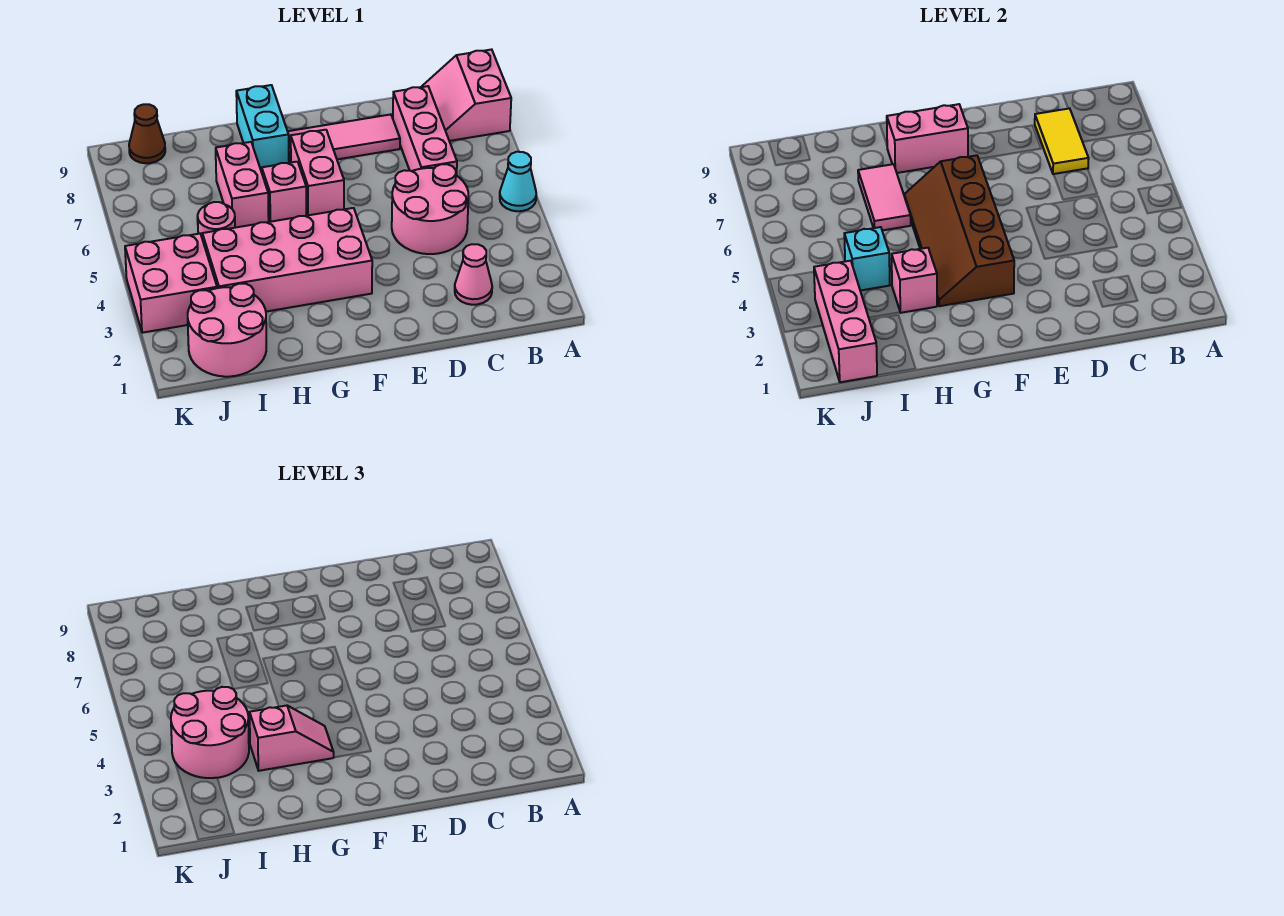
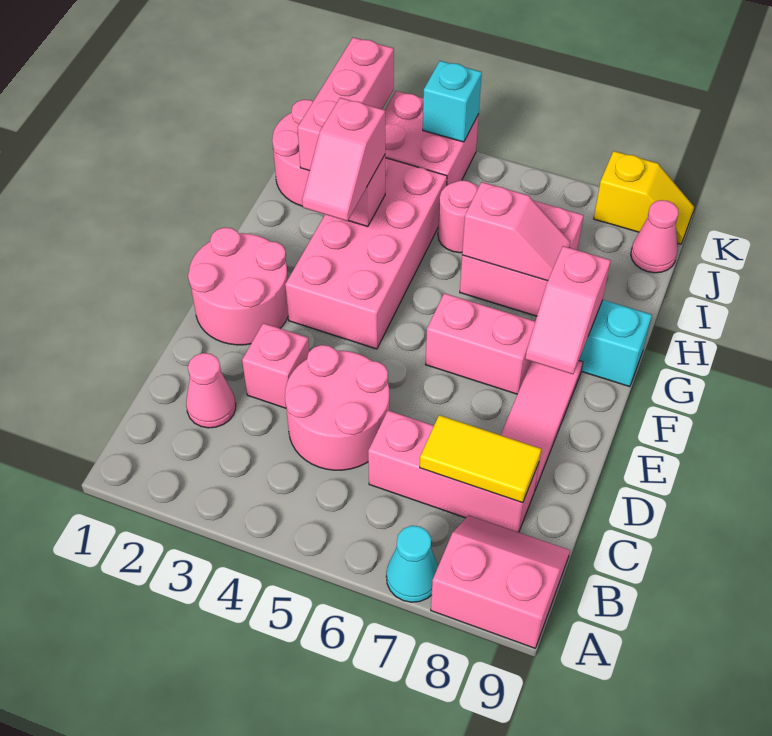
cyan cone A5 level 1 -> cyan cone A7 level 1
brown slope F3:G6 level 2 top F -> none
pink brick F8:G8 level 2 -> pink slope F8:G8 level 2 top G
pink brick G6 level 1 -> pink brick D3 level 1
pink brick H6:H7 level 1 -> pink brick H6:I7 level 1
pink tile H6:H7 level 2 -> pink slope H6:H7 level 2 top 6
pink round brick I3:J4 level 3 -> pink round brick E1:F2 level 1
cyan brick I4 level 2 -> cyan brick K4 level 2
pink brick J1:J3 level 2 -> pink brick I2:K2 level 2
brown cone J9 level 1 -> pink cone J9 level 1
none -> yellow slope K8:K9 level 1 top 8

